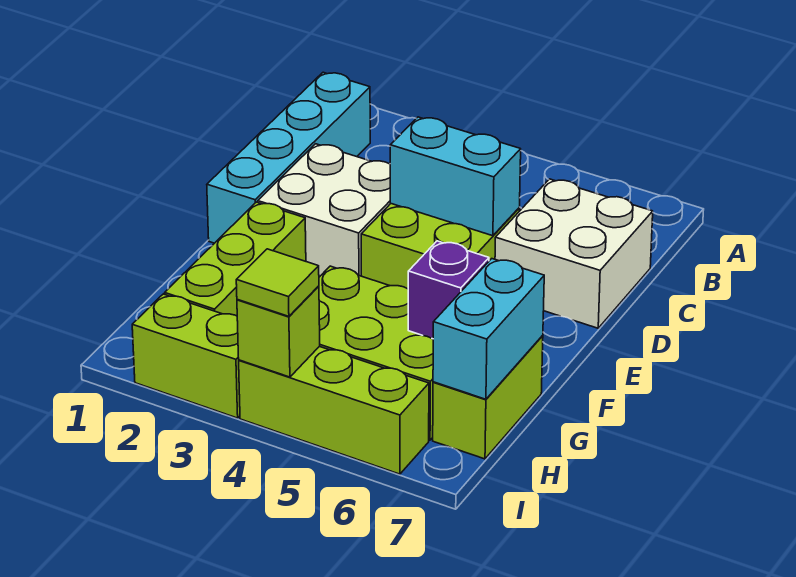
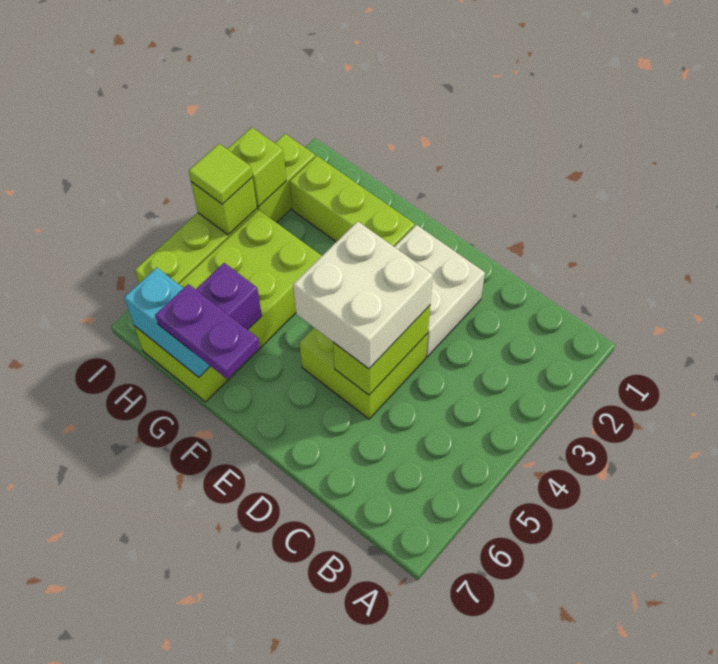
cyan brick B1:E1 level 1 -> none
white brick C6:D7 level 1 -> white brick D4:E5 level 3
cyan brick D4:D5 level 2 -> lime brick D4:D5 level 2
none -> purple plate F7:G7 level 3
none -> lime brick I3 level 2

